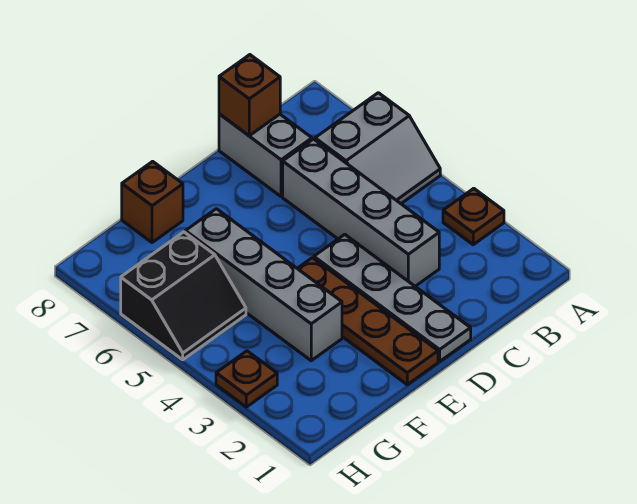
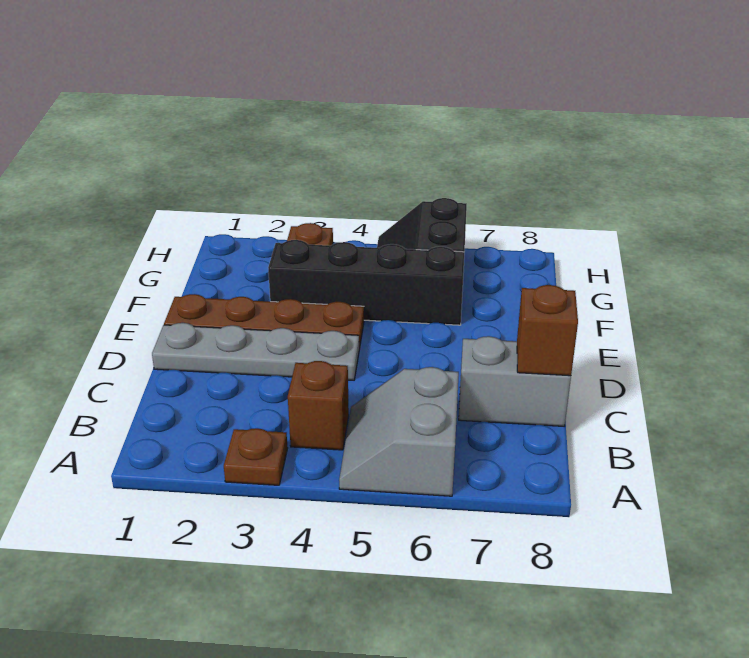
grey brick C3:C6 level 1 -> none
grey brick F3:F6 level 1 -> black brick F3:F6 level 1
brown brick F8 level 1 -> brown brick B4 level 1

